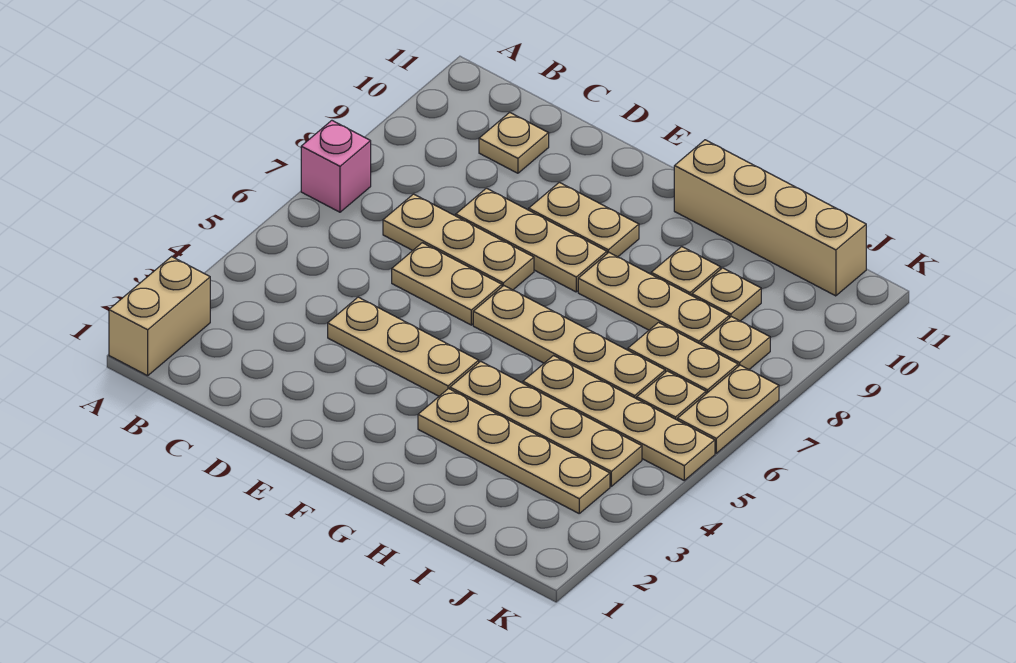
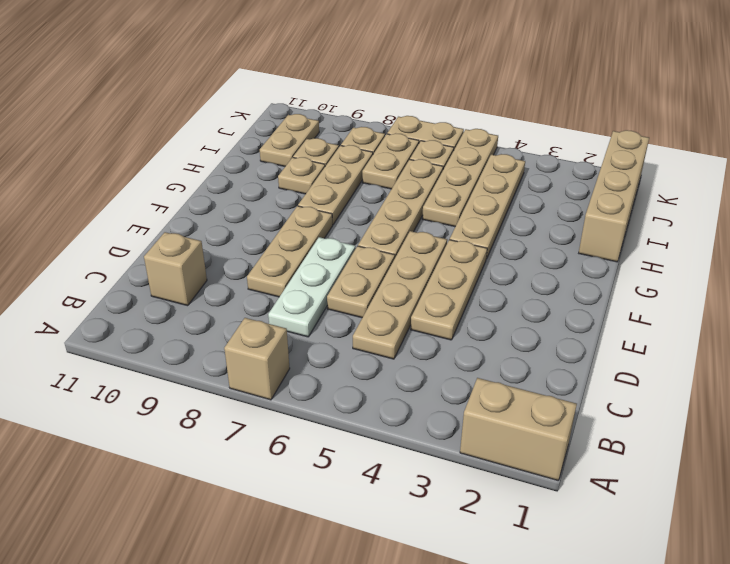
pink brick A7 level 1 -> tan brick A7 level 1
tan plate C7:E7 level 1 -> white plate C7:E7 level 1
tan plate C10 level 1 -> tan brick C10 level 1
tan plate E9:F9 level 1 -> tan plate I10:J10 level 1
tan plate G3:J3 level 1 -> tan plate C5:F5 level 1
tan brick G11:J11 level 1 -> tan brick H1:K1 level 1

